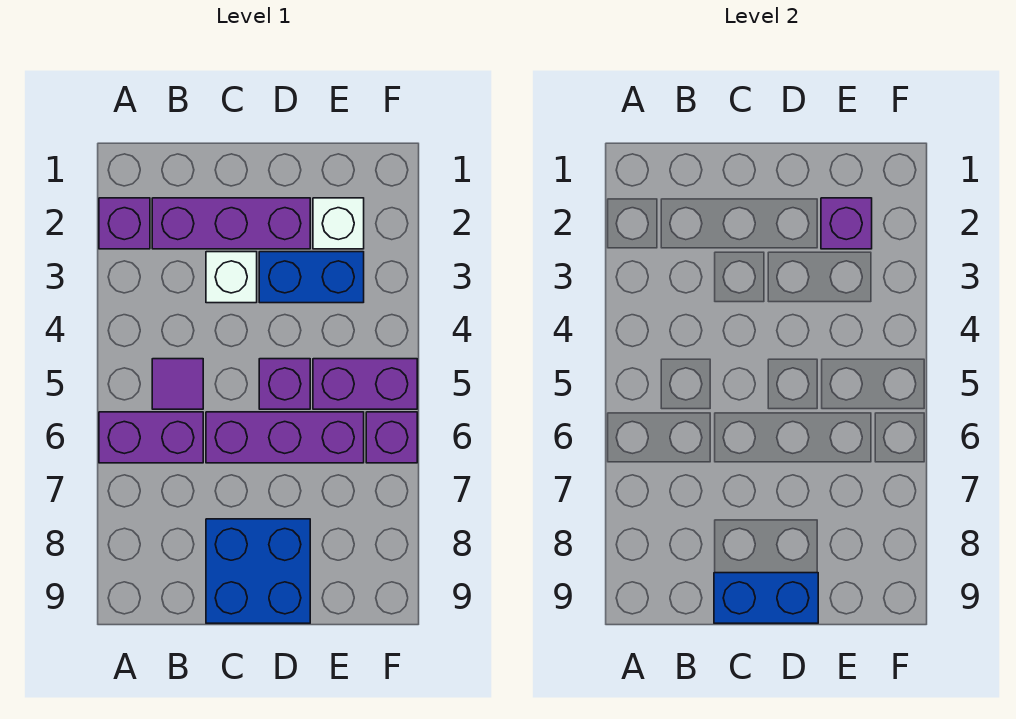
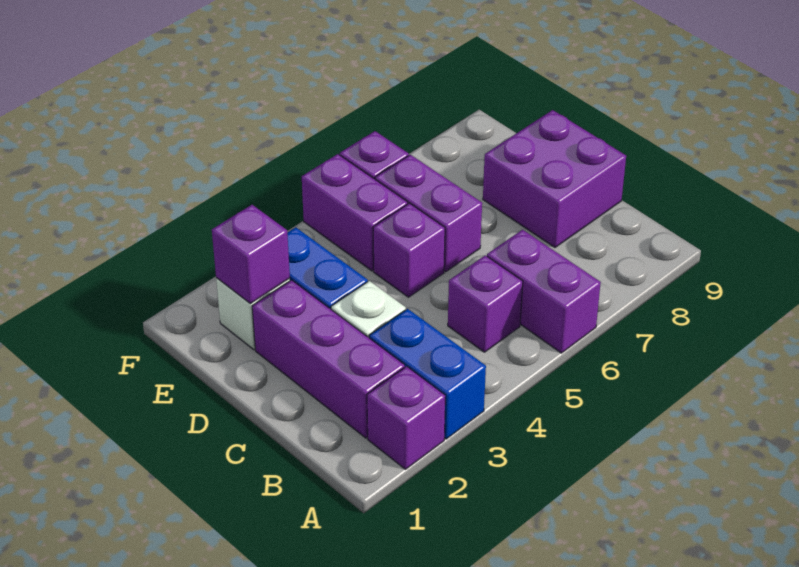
purple tile B5 level 1 -> purple brick B5 level 1
purple brick C6:E6 level 1 -> purple brick D6:E6 level 1
blue brick C8:D9 level 1 -> purple brick C8:D9 level 1
blue brick C9:D9 level 2 -> blue brick A3:B3 level 1

